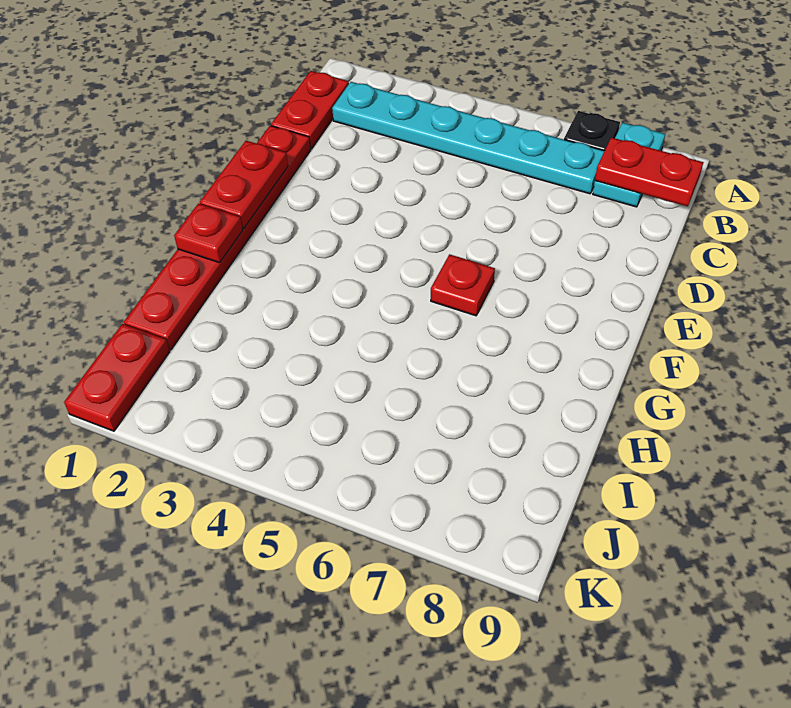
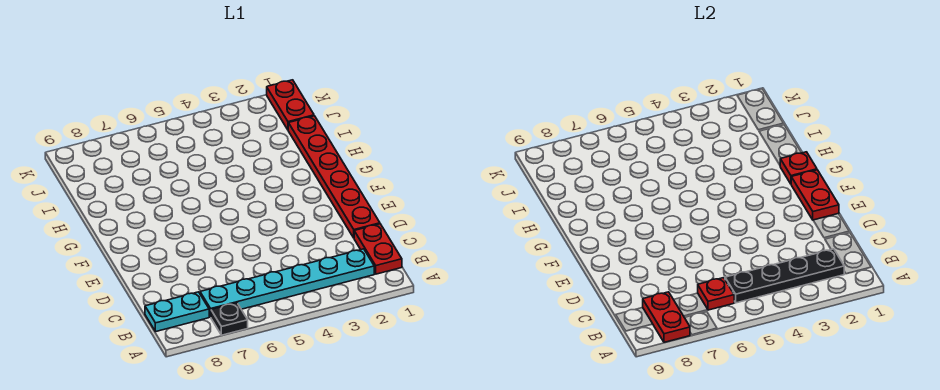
cyan plate A8:B8 level 1 -> cyan plate B8:B9 level 1
none -> black plate B2:B5 level 2
red plate B8:B9 level 2 -> red plate A8:B8 level 2
red plate F6 level 1 -> red plate B6 level 2

